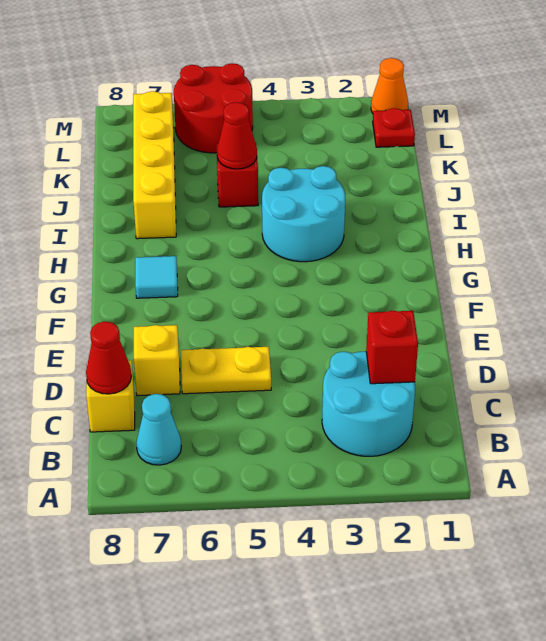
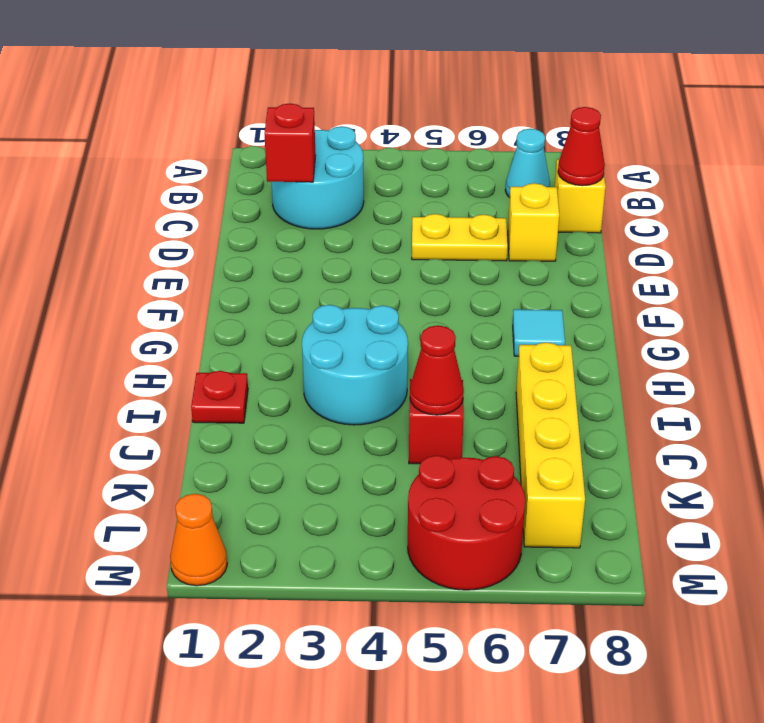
red plate L1 level 1 -> red plate I1 level 1

